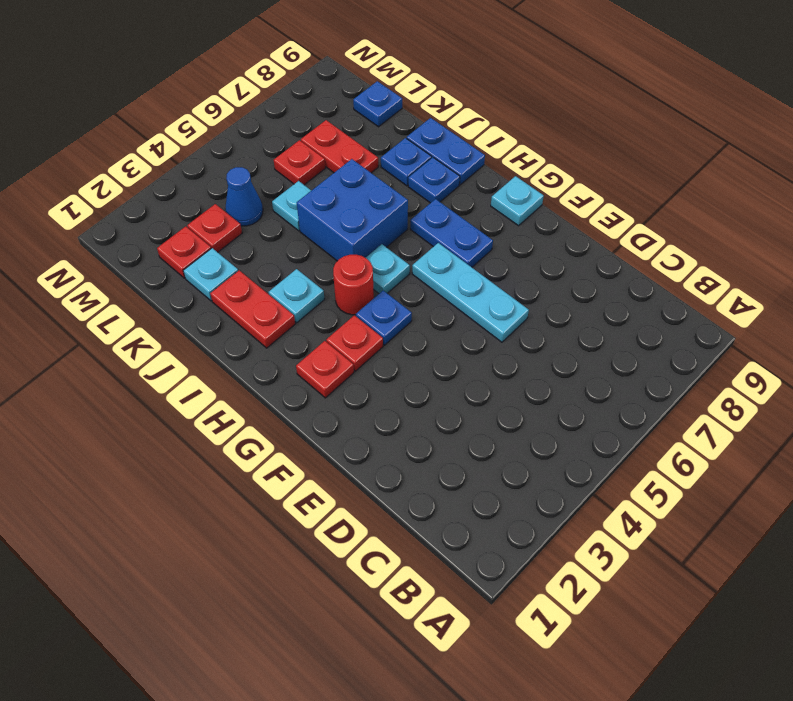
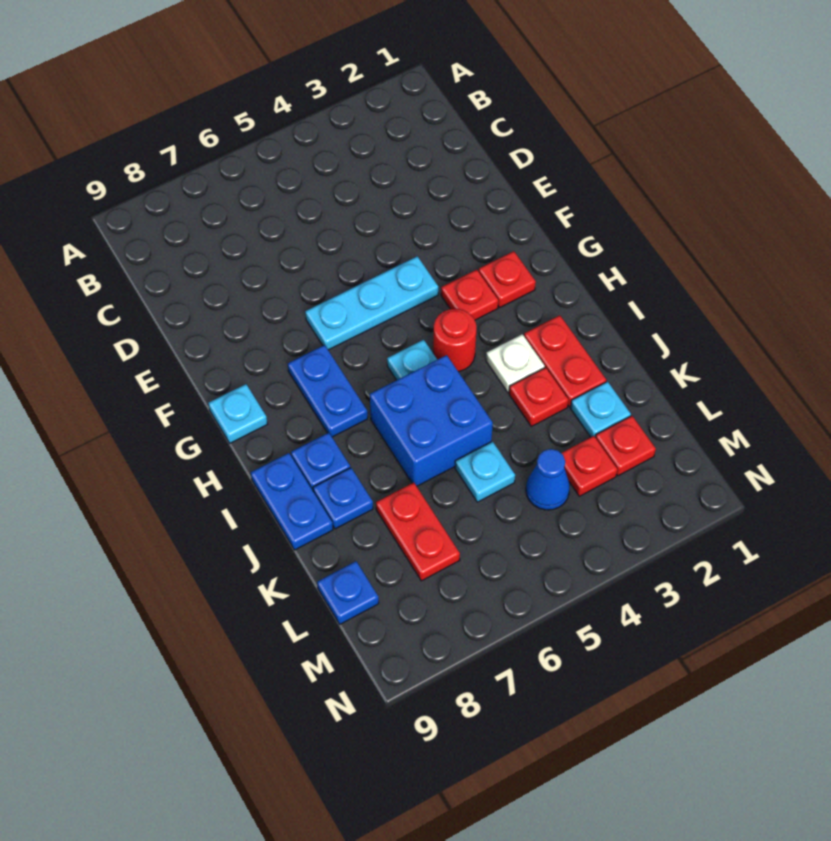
cyan plate E6:G6 level 1 -> cyan plate F4:F6 level 1
blue plate G4 level 1 -> none
cyan plate I3 level 1 -> white plate I3 level 1
red plate L6 level 1 -> red plate J3 level 1

